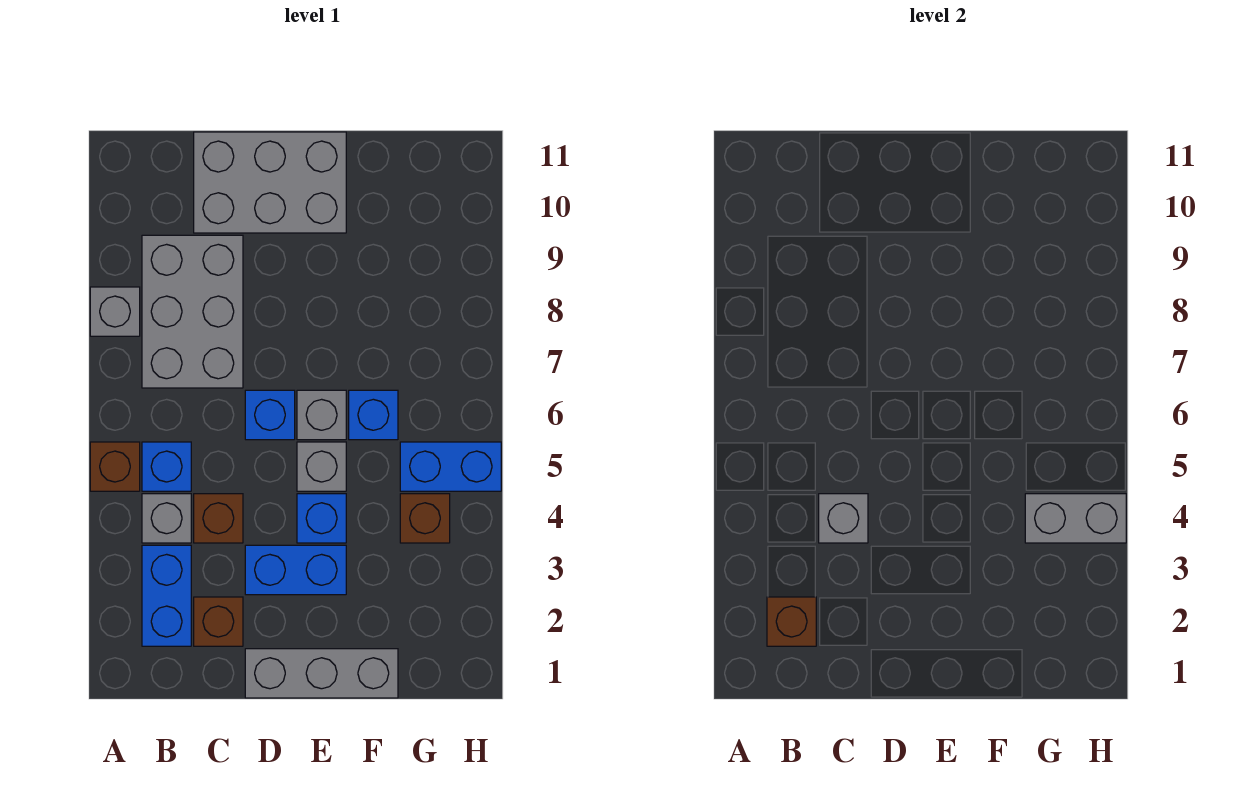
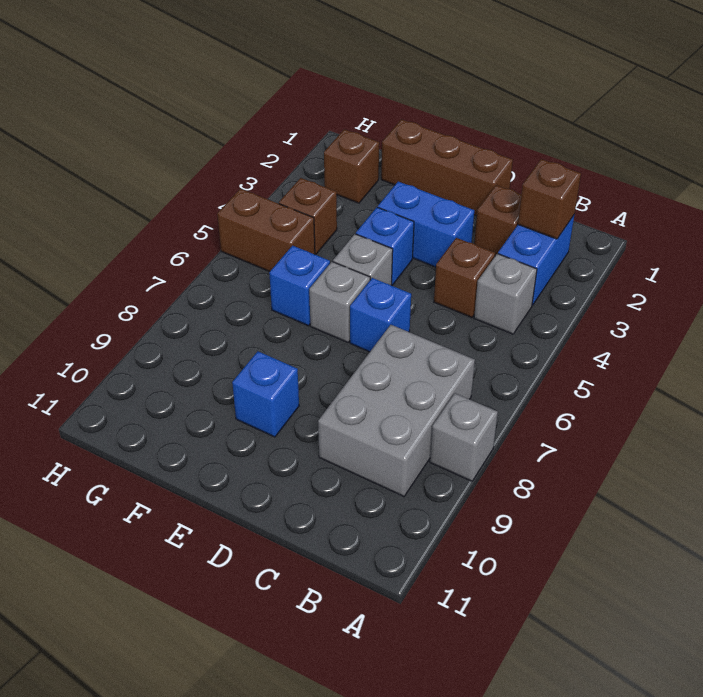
brown brick A5 level 1 -> brown brick G2 level 1
blue brick B5 level 1 -> blue brick E9 level 1
grey brick C4 level 2 -> none
grey brick C10:E11 level 1 -> none
grey brick D1:F1 level 1 -> brown brick D1:F1 level 1
grey brick G4:H4 level 2 -> none
blue brick G5:H5 level 1 -> brown brick G5:H5 level 1

